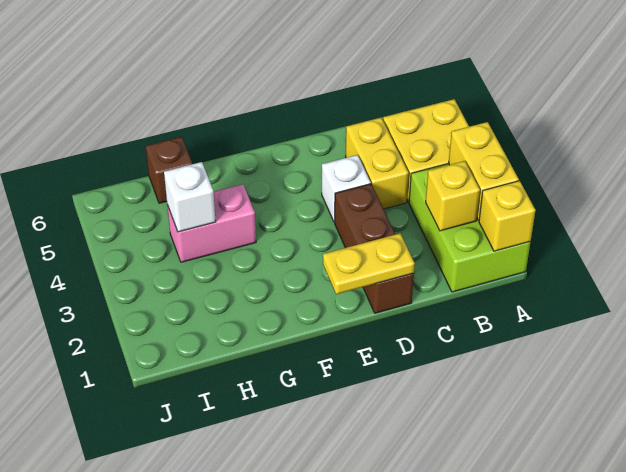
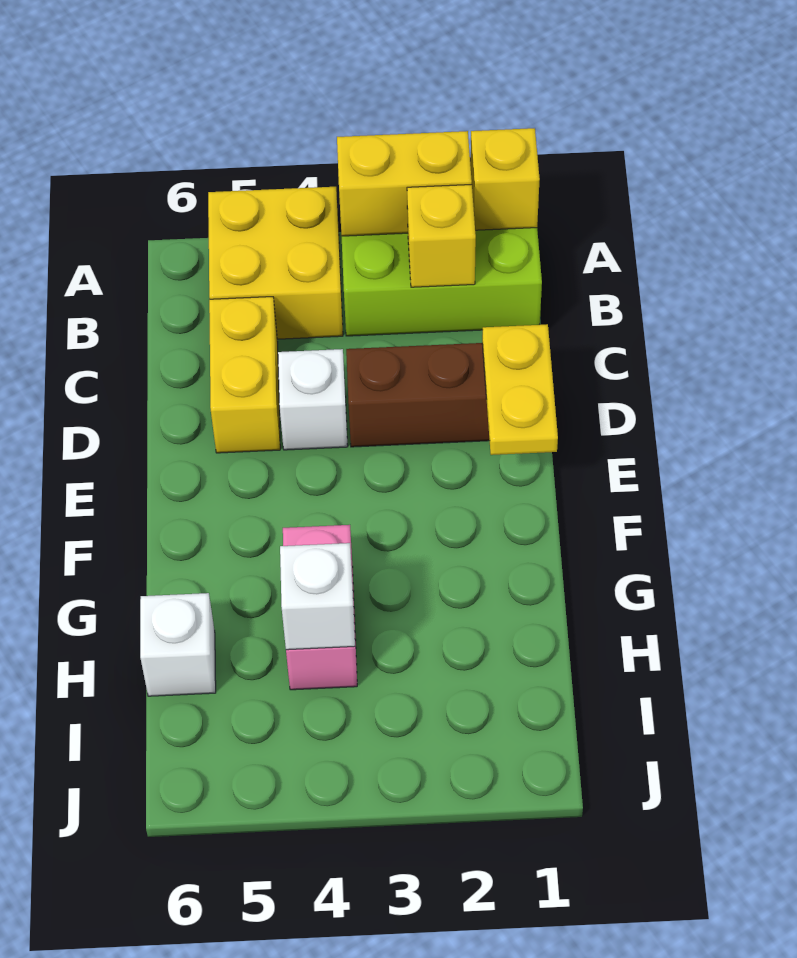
yellow brick C4:C5 level 1 -> yellow brick C5:D5 level 1
brown brick H6 level 1 -> white brick H6 level 1

